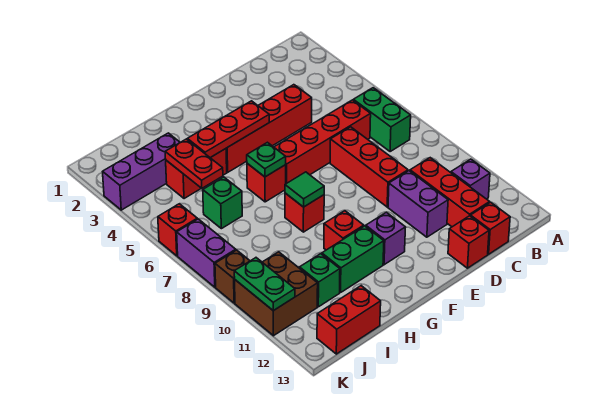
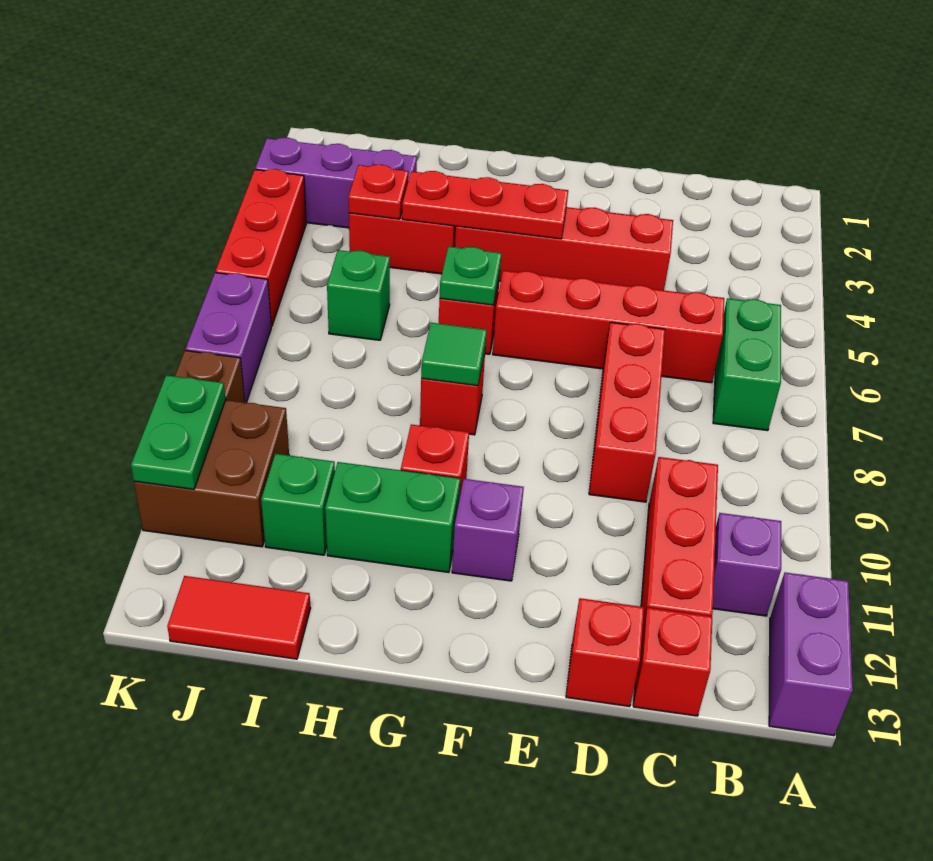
purple brick D10:D11 level 1 -> purple brick A12:A13 level 1
red plate I4:I5 level 2 -> red plate I4 level 2
red brick I13:J13 level 1 -> red tile I13:J13 level 1
red brick K6 level 1 -> red brick K4:K6 level 1

